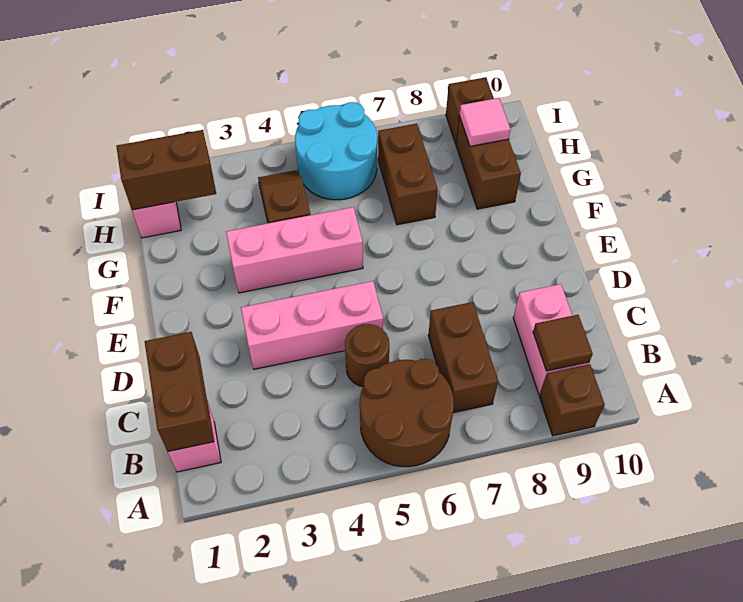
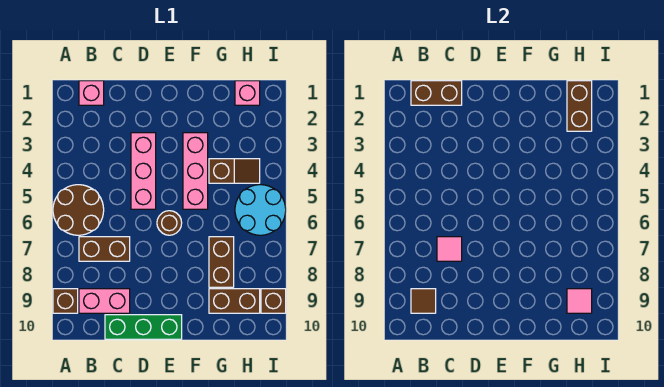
brown round brick C5 level 1 -> brown round brick E6 level 1
none -> pink tile C7 level 2
none -> green brick C10:E10 level 1
brown brick G7:H7 level 1 -> brown brick G7:G8 level 1

